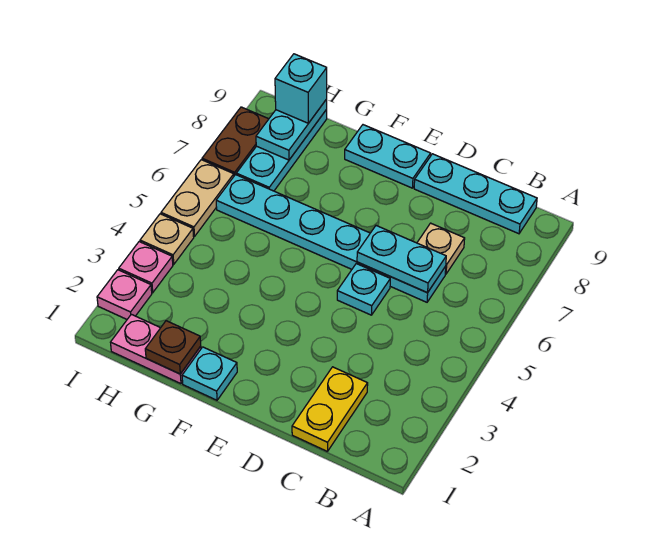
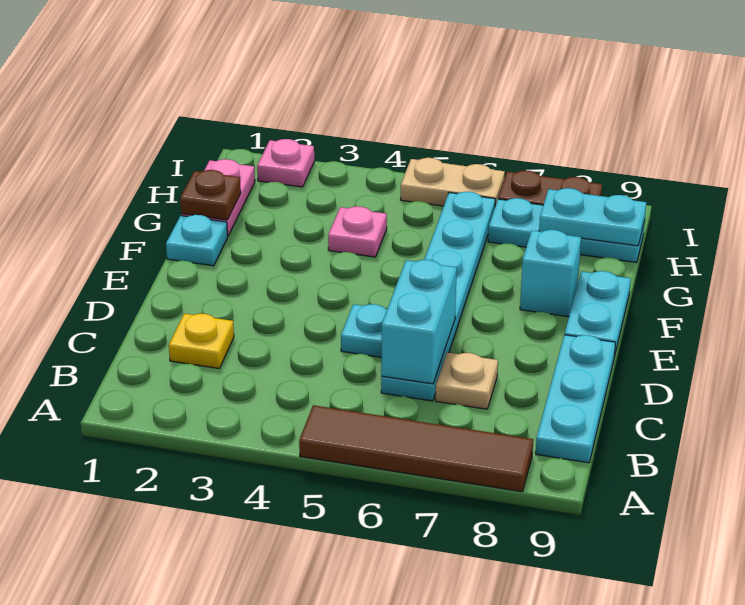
none -> brown tile A5:A8 level 1
yellow plate C1:C2 level 1 -> yellow plate C2 level 1
cyan plate C6:D6 level 2 -> cyan brick C6:D6 level 2
cyan brick H9 level 3 -> cyan brick F8 level 1
pink plate I3 level 1 -> pink plate G4 level 1
tan plate I4 level 1 -> none

